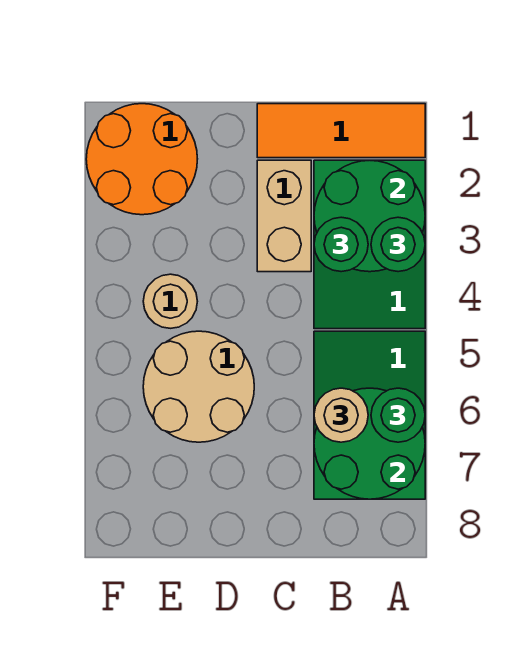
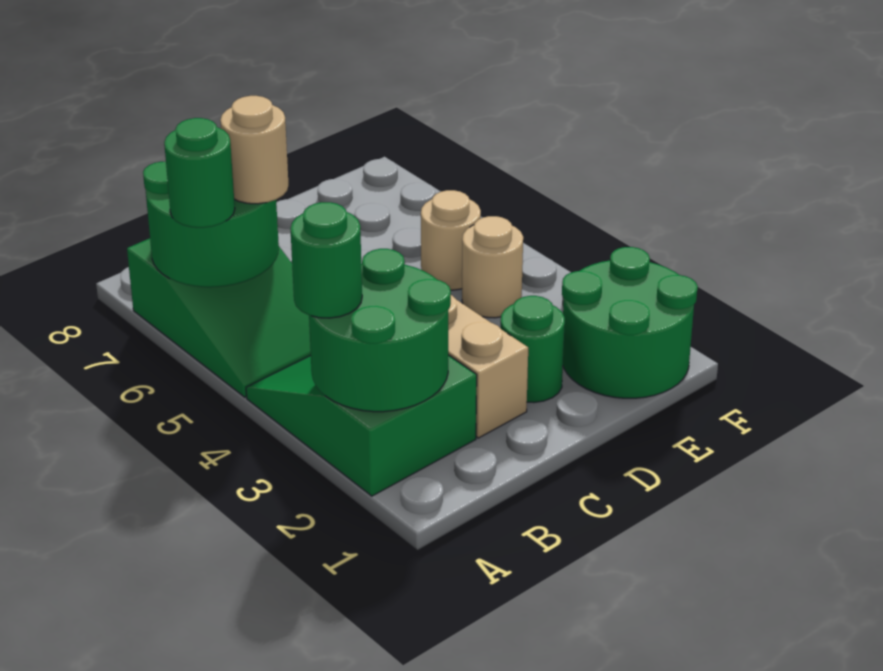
orange tile A1:C1 level 1 -> none
green round brick B3 level 3 -> green round brick D2 level 1
tan round brick D5:E6 level 1 -> tan round brick E5 level 1
orange round brick E1:F2 level 1 -> green round brick E1:F2 level 1

